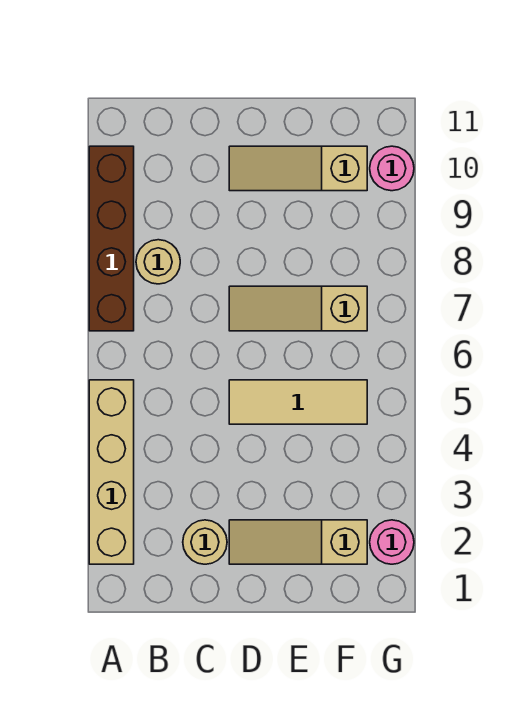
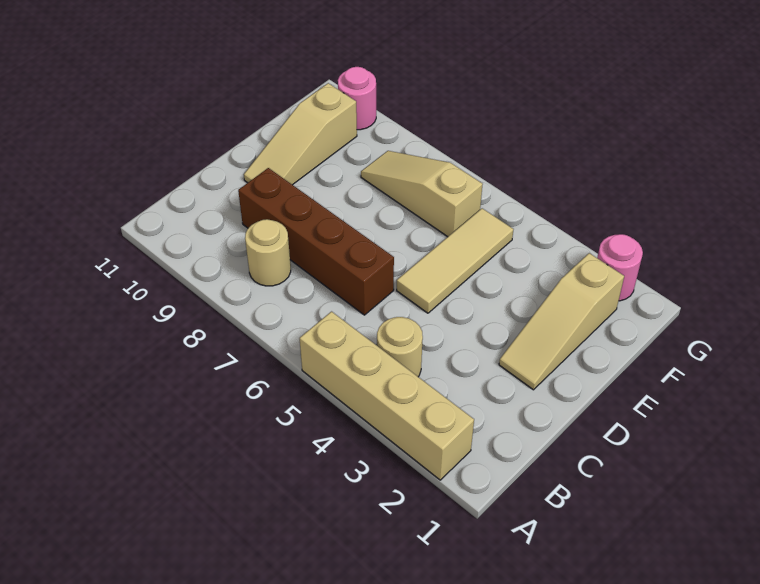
brown brick A7:A10 level 1 -> brown brick C6:C9 level 1
tan round brick C2 level 1 -> tan round brick B4 level 1
tan slope D7:F7 level 1 top F -> tan slope F6:F8 level 1 top 6

